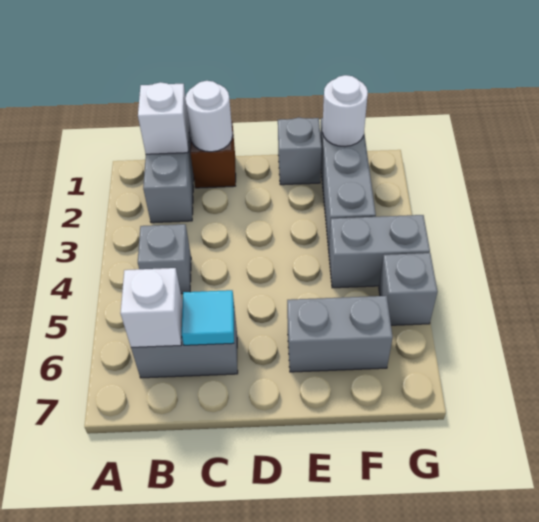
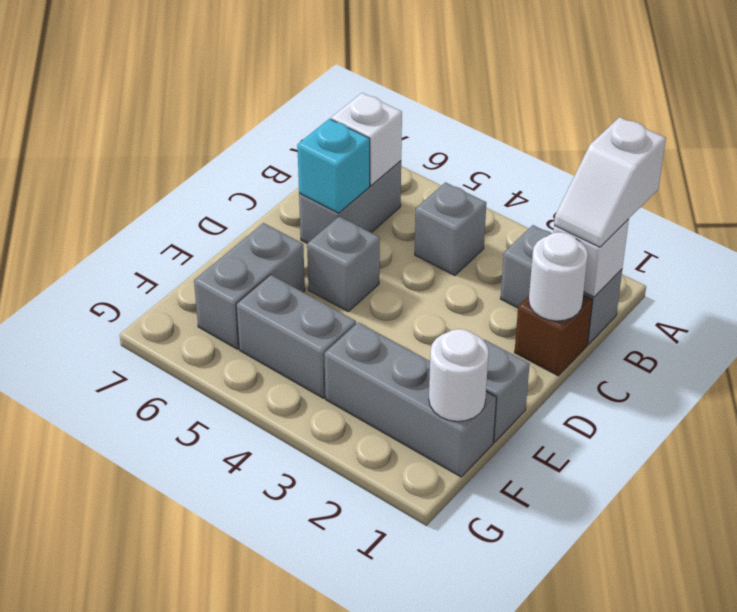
none -> white slope A1:B1 level 3 top A
cyan tile C6 level 2 -> cyan brick C6 level 2
grey brick F4:G4 level 1 -> grey brick F4:F5 level 1
grey brick G5 level 1 -> grey brick D5 level 1

